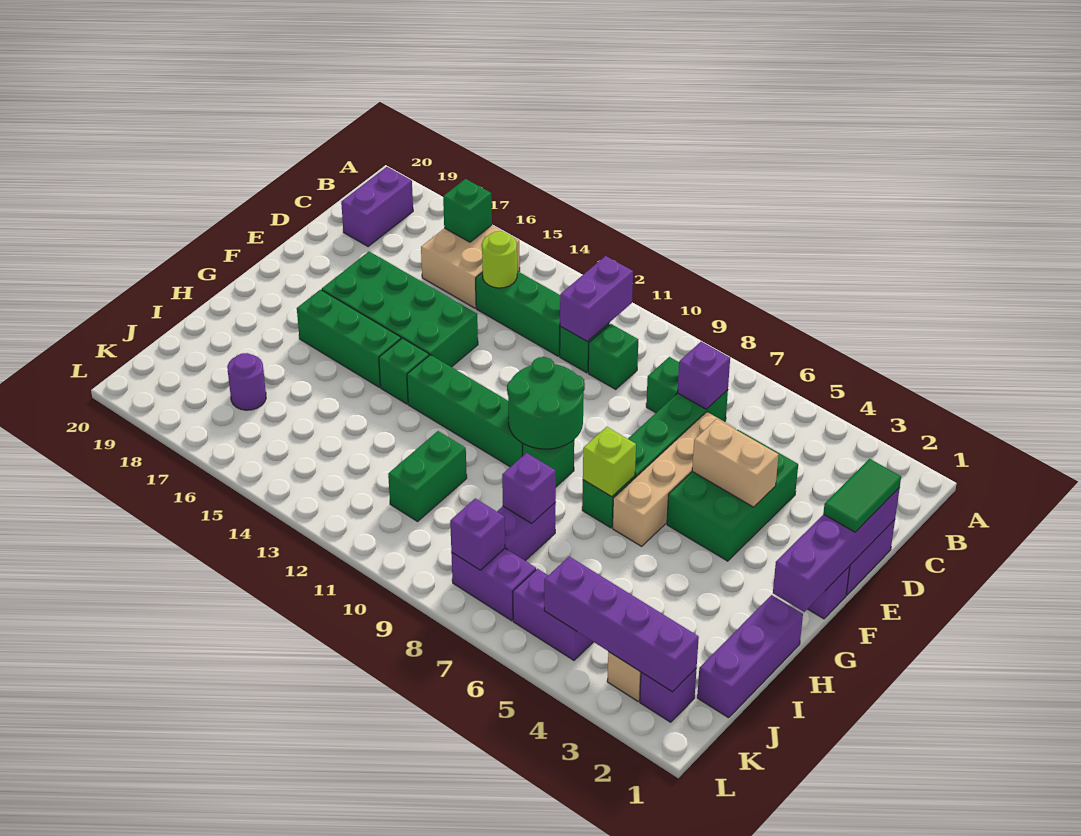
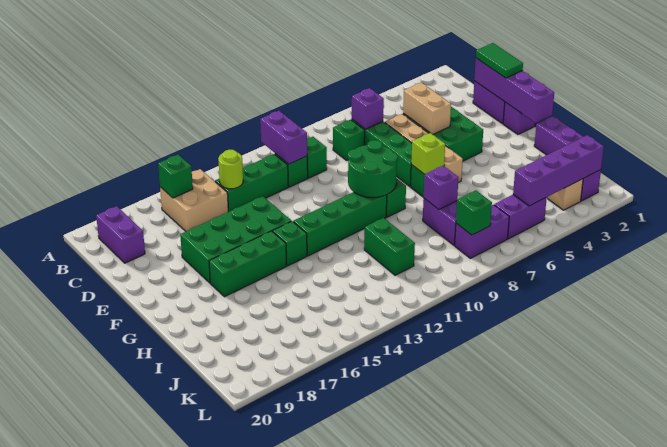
tan brick E4:E5 level 2 -> tan brick D5:E5 level 2
purple round brick J17 level 1 -> none
purple brick K8 level 2 -> green brick K8 level 2

